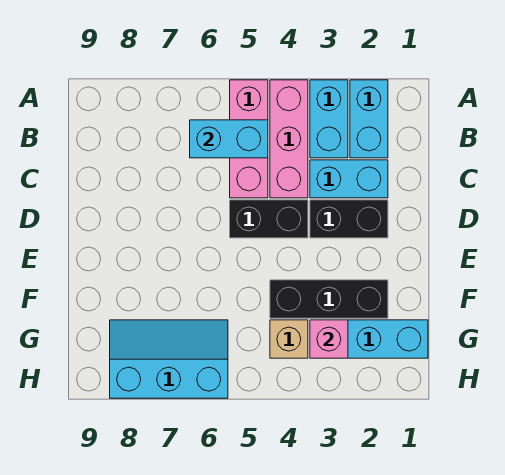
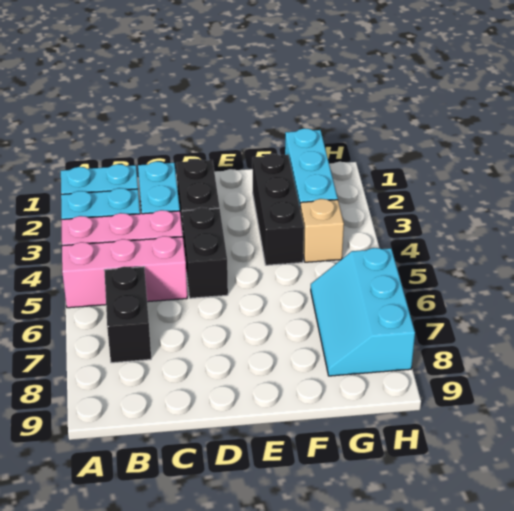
cyan brick B5:B6 level 2 -> none
none -> black brick B6:B7 level 1
pink brick G3 level 2 -> none

